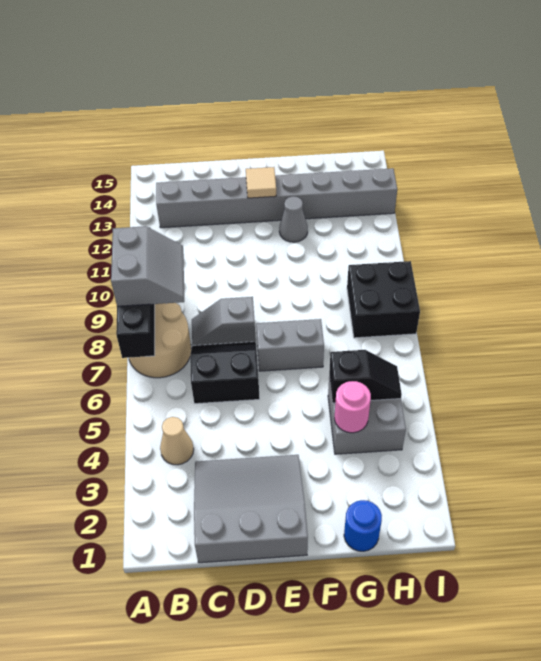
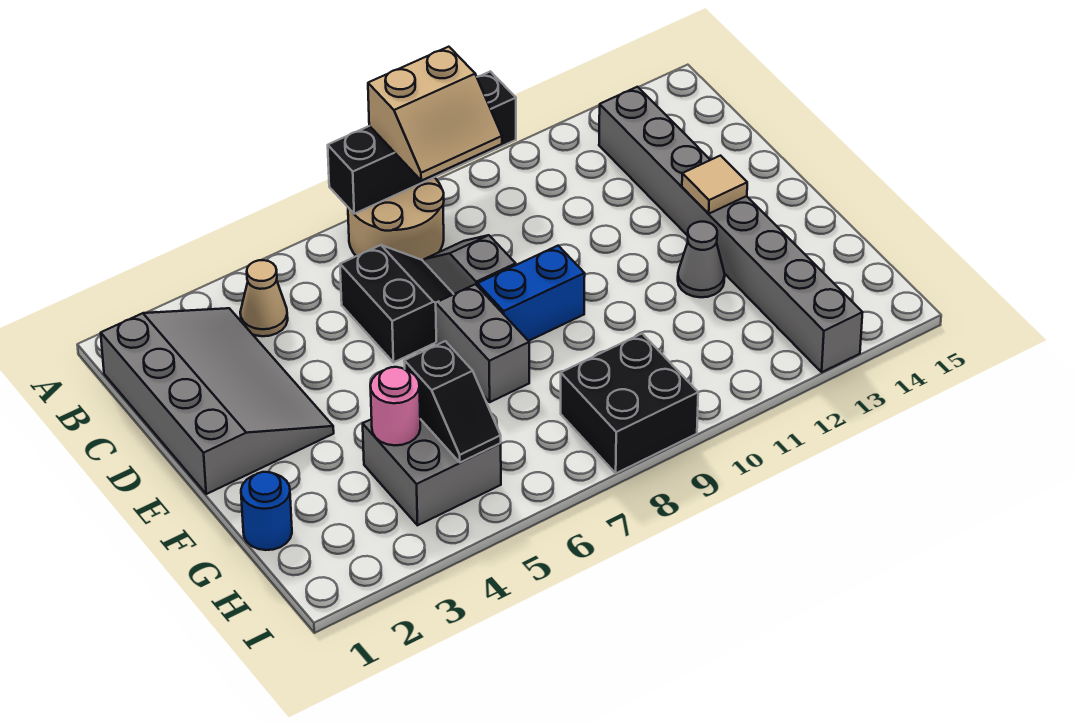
grey slope A8:B9 level 3 top A -> tan slope A8:B9 level 3 top A
grey slope C1:E3 level 1 top 1 -> grey slope B1:E3 level 1 top 1
none -> blue brick E8:E9 level 1

